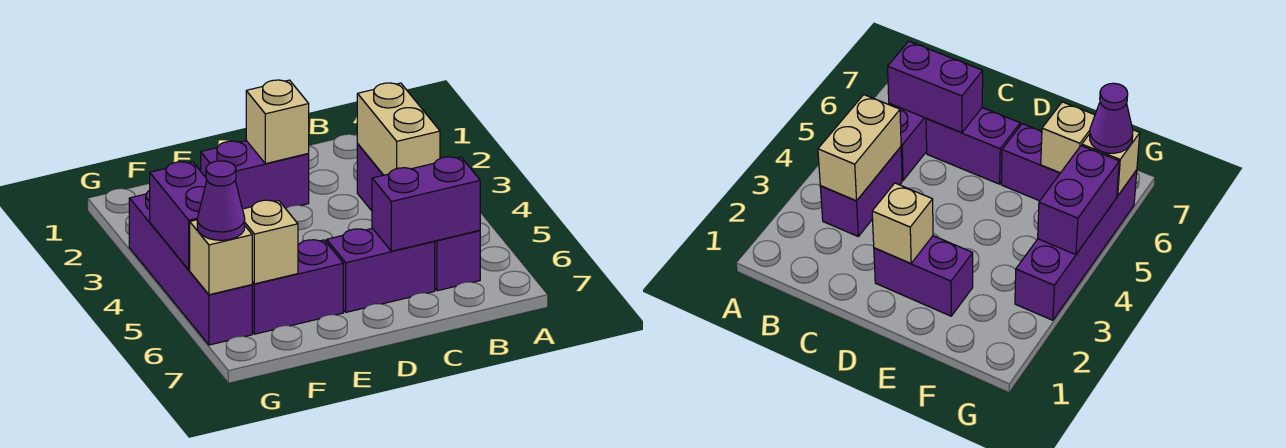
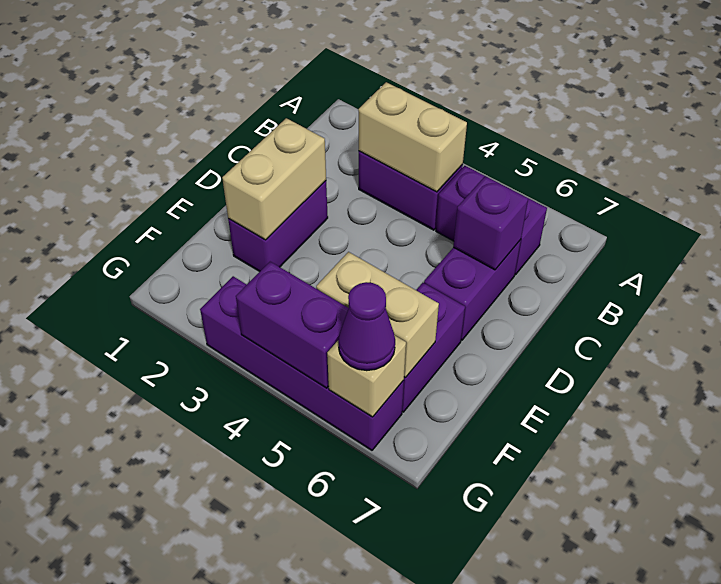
purple brick B6:C6 level 2 -> purple brick C6 level 2
tan brick D2 level 2 -> tan brick D2:E2 level 2
tan brick F6 level 2 -> tan brick F5:F6 level 2

